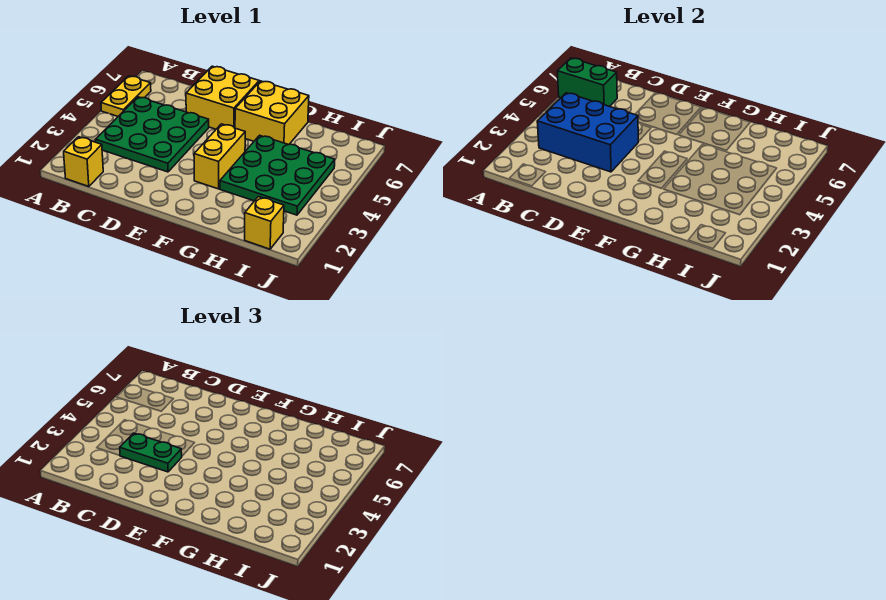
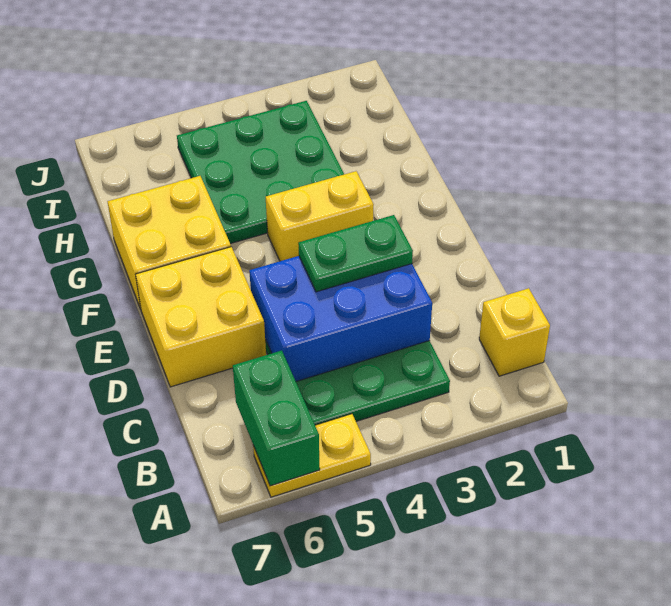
blue brick B3:D4 level 2 -> blue brick C3:D5 level 2
green plate C3:D3 level 3 -> green plate D3:D4 level 3
yellow brick I1 level 1 -> none

